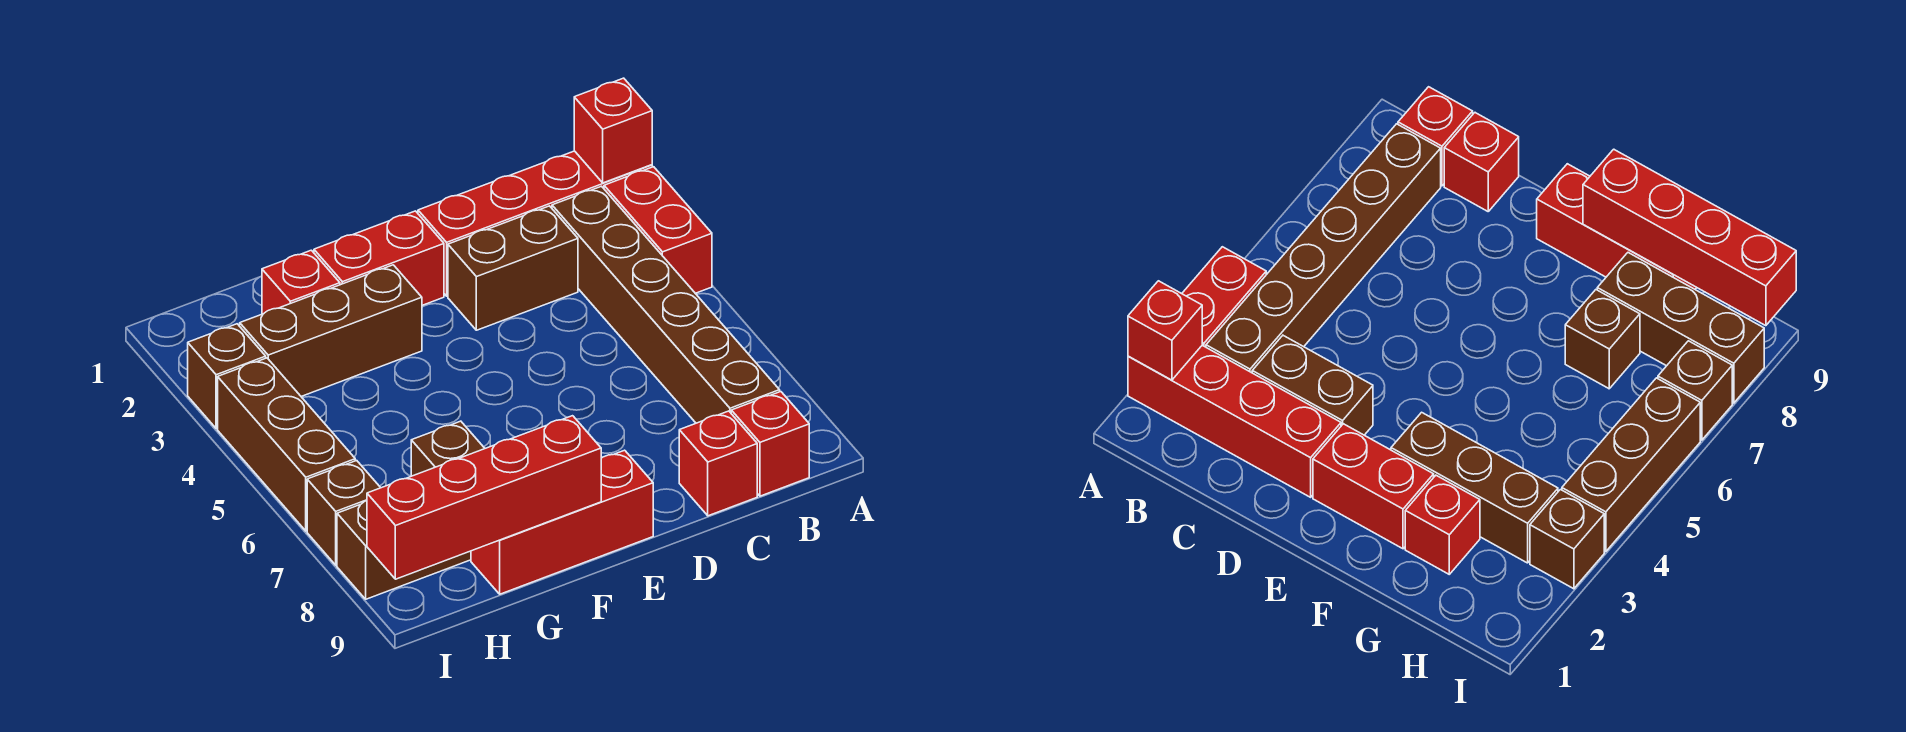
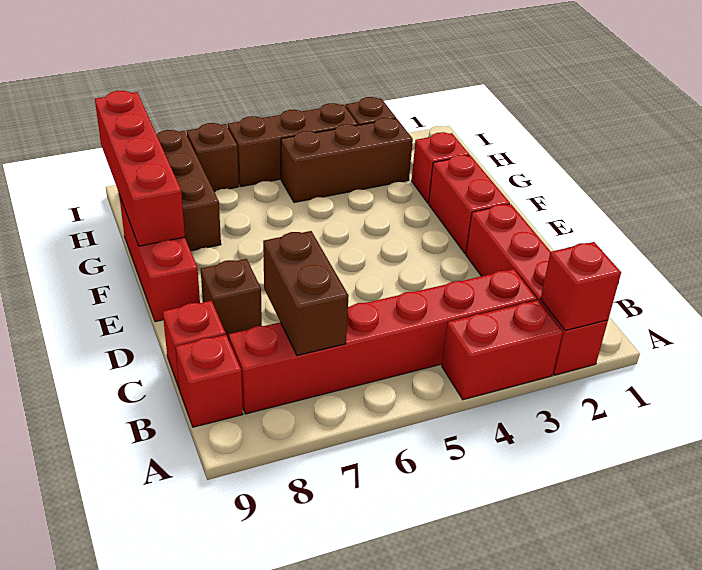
brown brick B3:B8 level 1 -> red brick B3:B8 level 1
brown brick C3:D3 level 1 -> brown brick B7:C7 level 2
brown brick F3:H3 level 1 -> brown brick H3:H5 level 1
brown brick G7 level 1 -> brown brick D8 level 1

